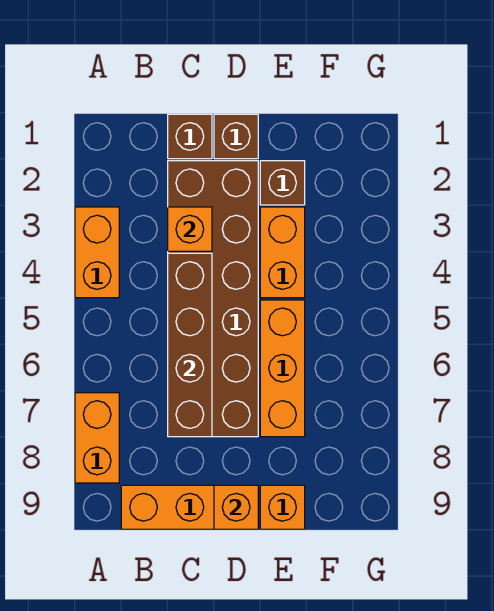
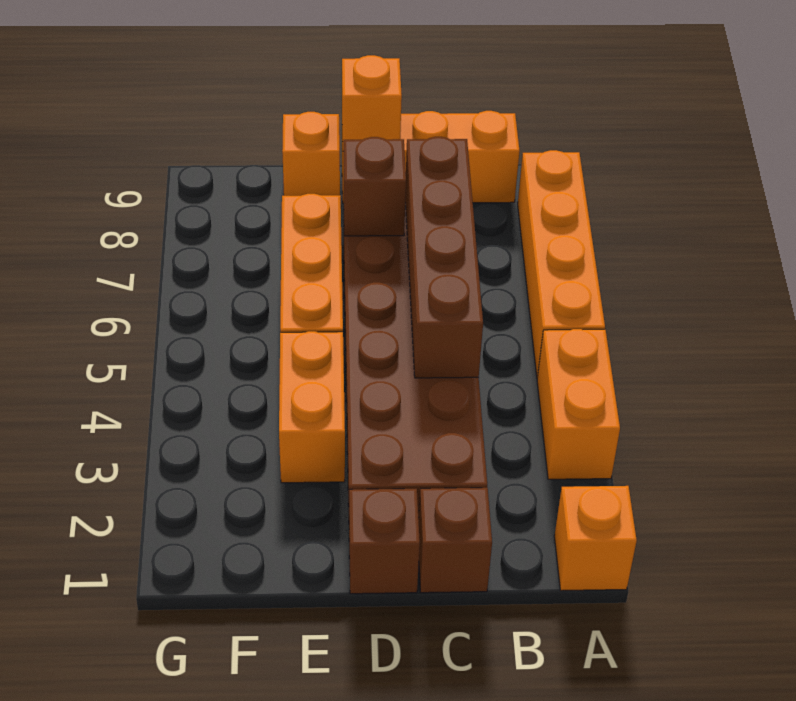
orange brick A7:A8 level 1 -> orange brick A5:A8 level 1
orange brick C3 level 2 -> orange brick A1 level 1
brown brick E2 level 1 -> brown brick D7 level 2

